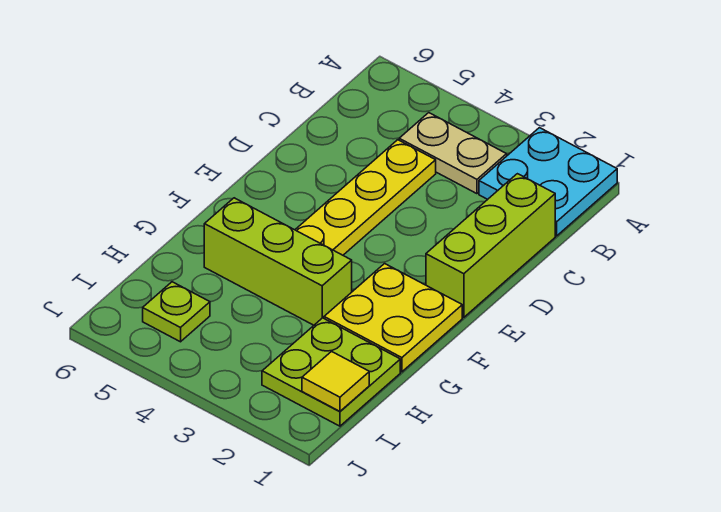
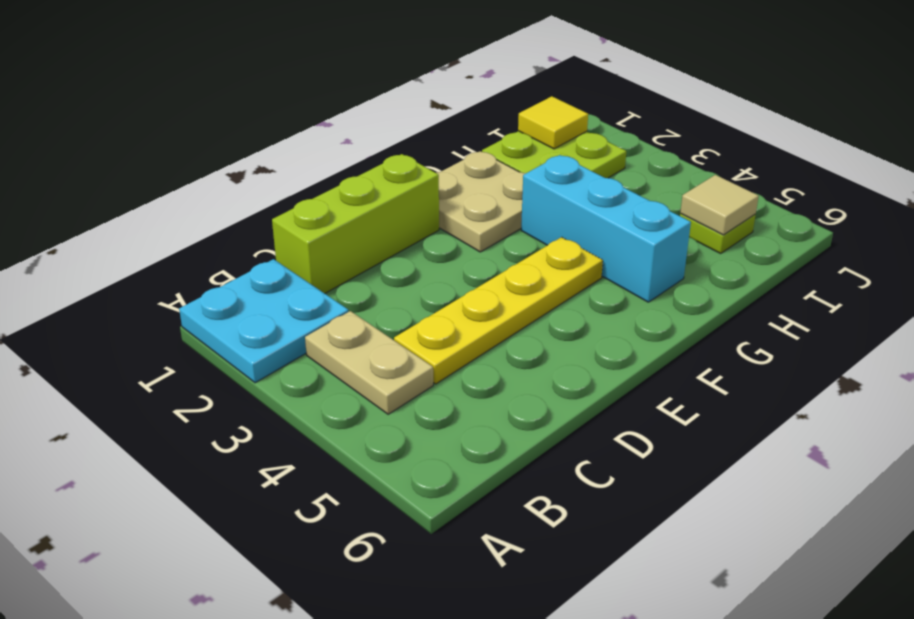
yellow plate F1:G2 level 1 -> tan plate F1:G2 level 1
lime brick G3:G5 level 1 -> cyan brick G3:G5 level 1
none -> tan tile I5 level 2

